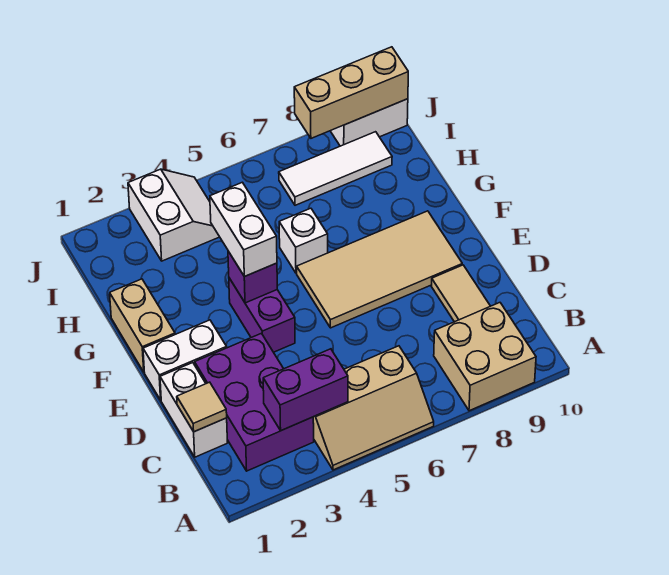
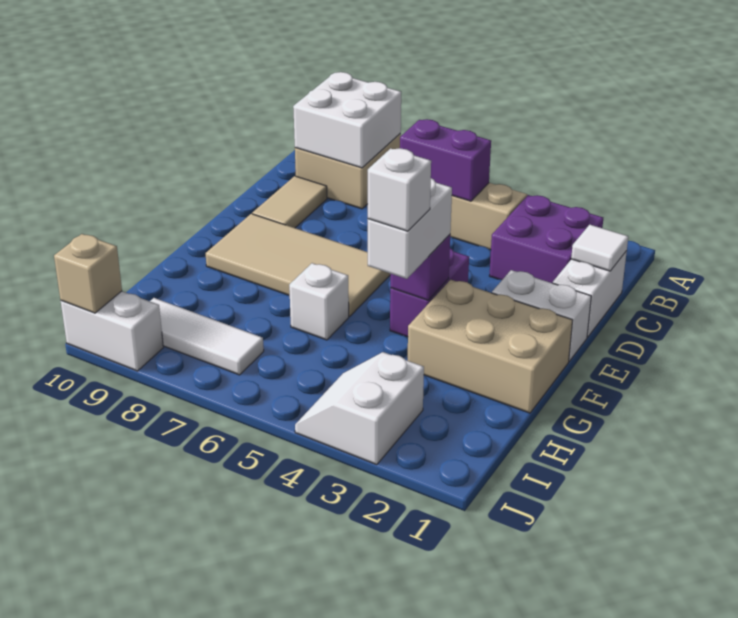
none -> white brick A8:B9 level 2
purple brick B2:D3 level 1 -> purple brick B2:C3 level 1
purple brick B3:B4 level 2 -> purple brick B5:B6 level 2
tan tile C1 level 2 -> white tile C1 level 2
tan brick F1:G1 level 1 -> tan brick F1:G3 level 1
none -> white brick G4 level 4
tan brick J8:J10 level 2 -> tan brick J10 level 2

